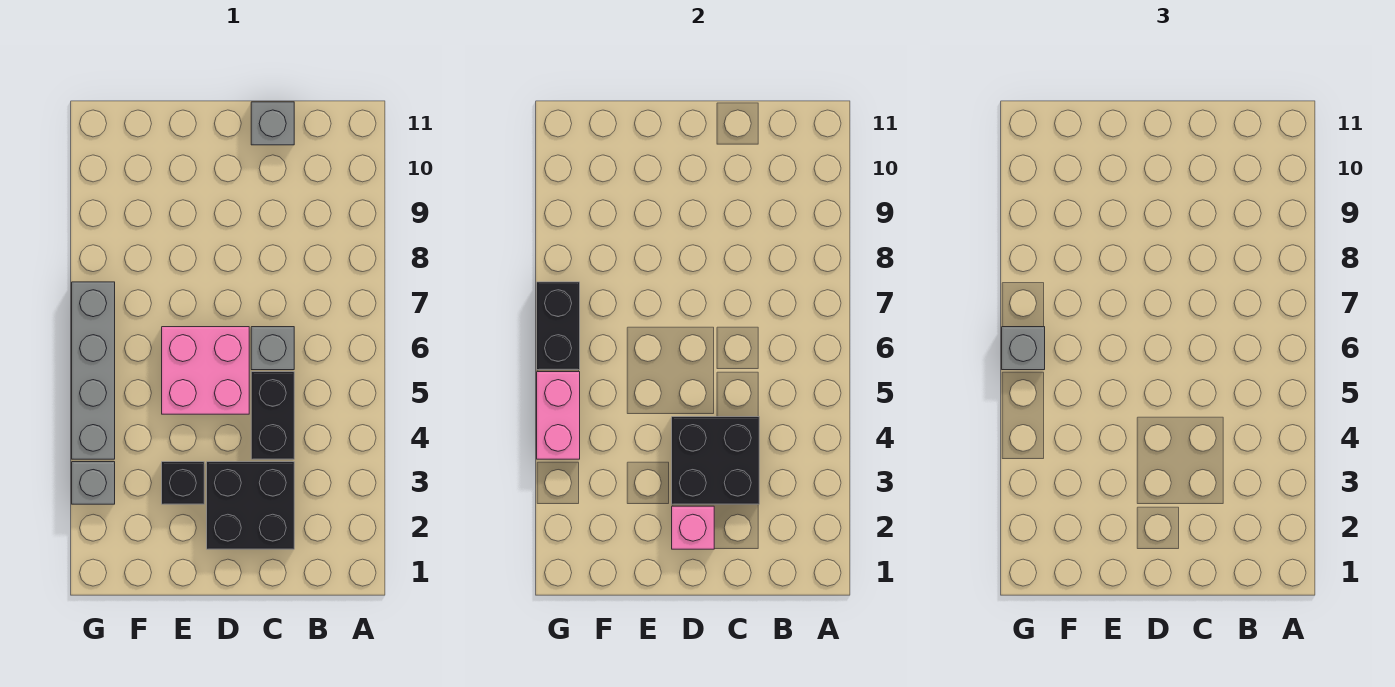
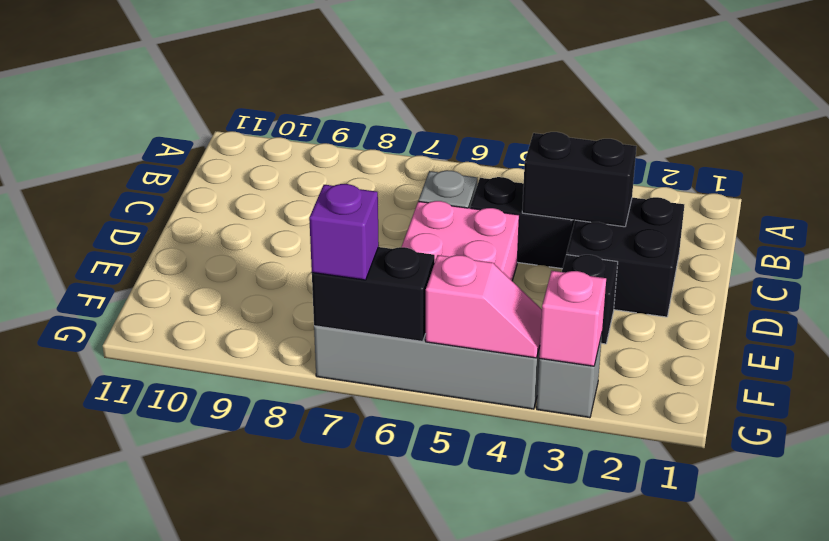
black brick C3:D4 level 2 -> black brick C3:C4 level 2
grey brick C11 level 1 -> none
pink brick D2 level 2 -> pink brick G3 level 2
pink brick G4:G5 level 2 -> pink slope G4:G5 level 2 top 5
grey brick G6 level 3 -> none
none -> purple brick G7 level 3

